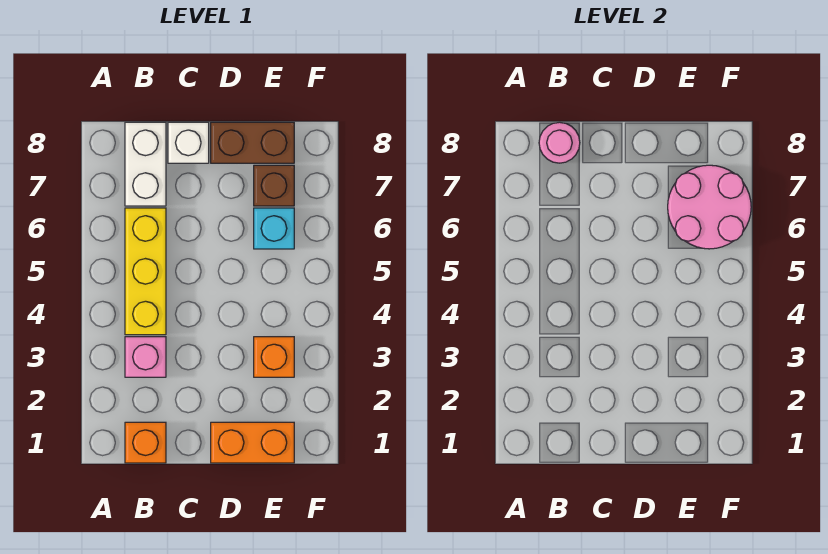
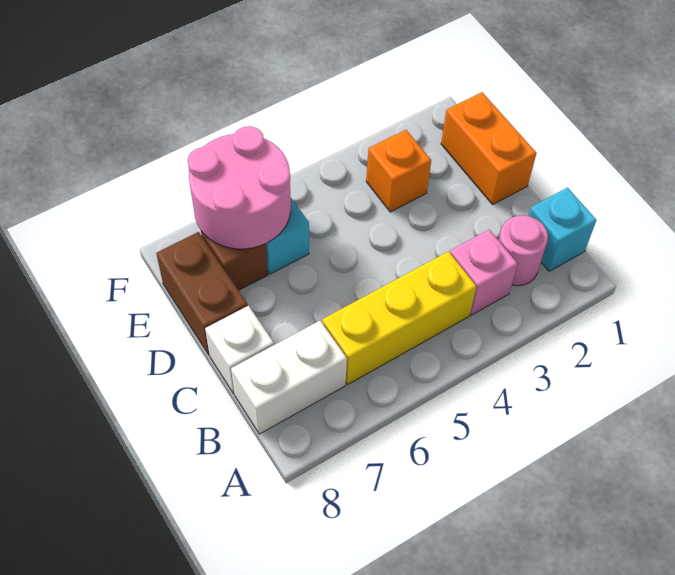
orange brick B1 level 1 -> cyan brick B1 level 1
pink round brick B8 level 2 -> pink round brick B2 level 1

